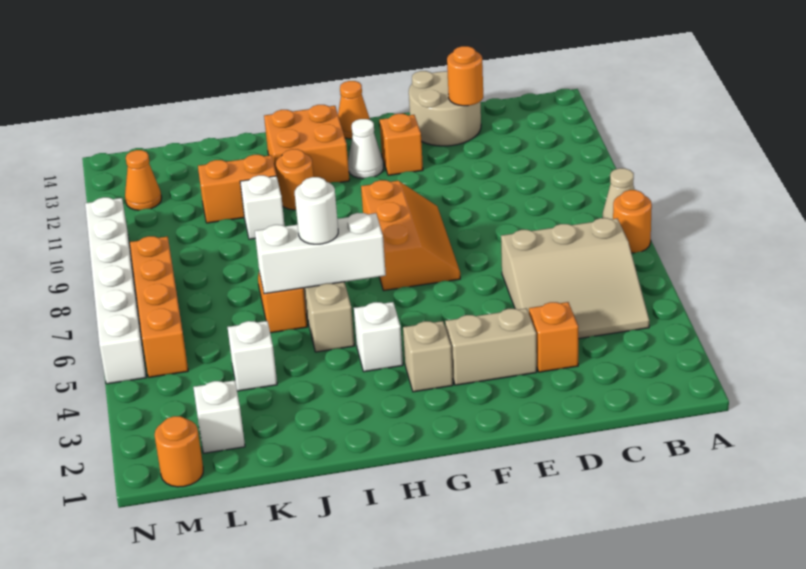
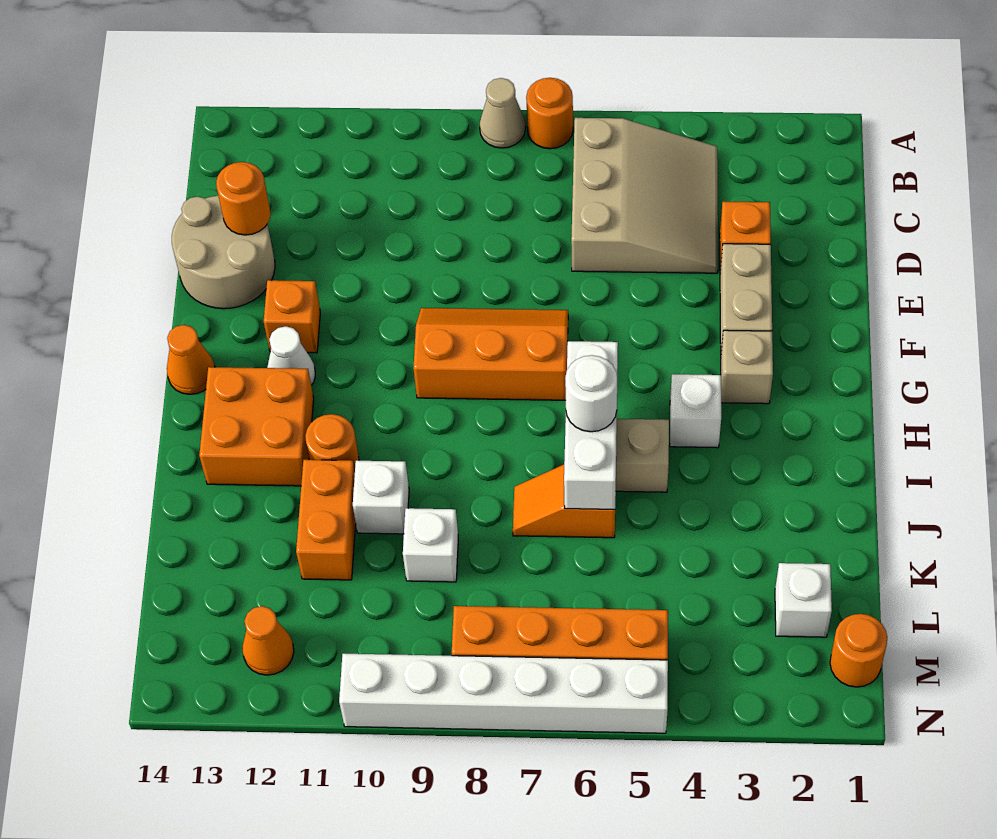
white brick K4 level 1 -> white brick K9 level 1

